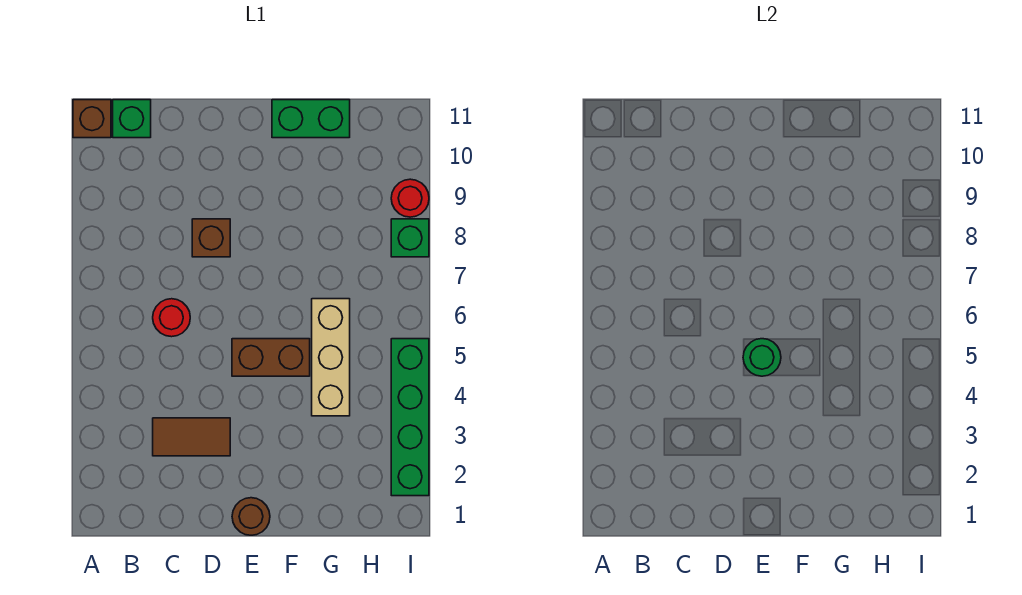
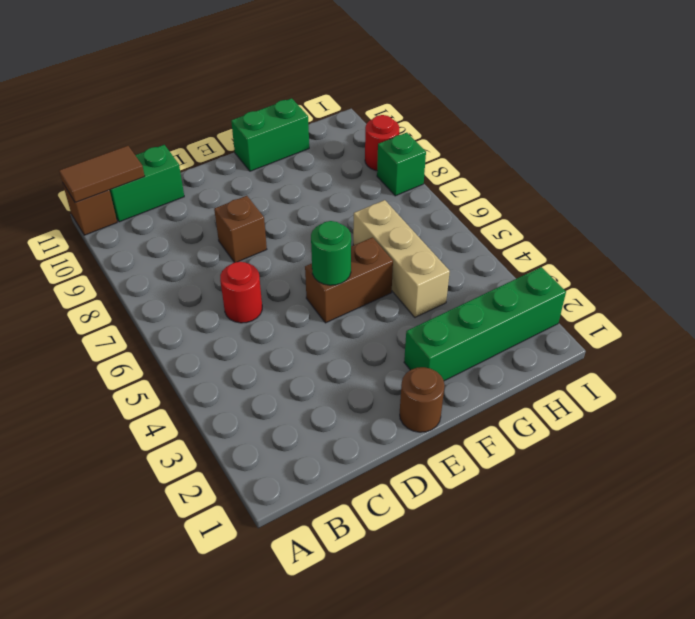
green brick B11 level 1 -> green brick B11:C11 level 1
brown tile C3:D3 level 1 -> brown tile A11:B11 level 2
green brick I2:I5 level 1 -> green brick F2:I2 level 1

